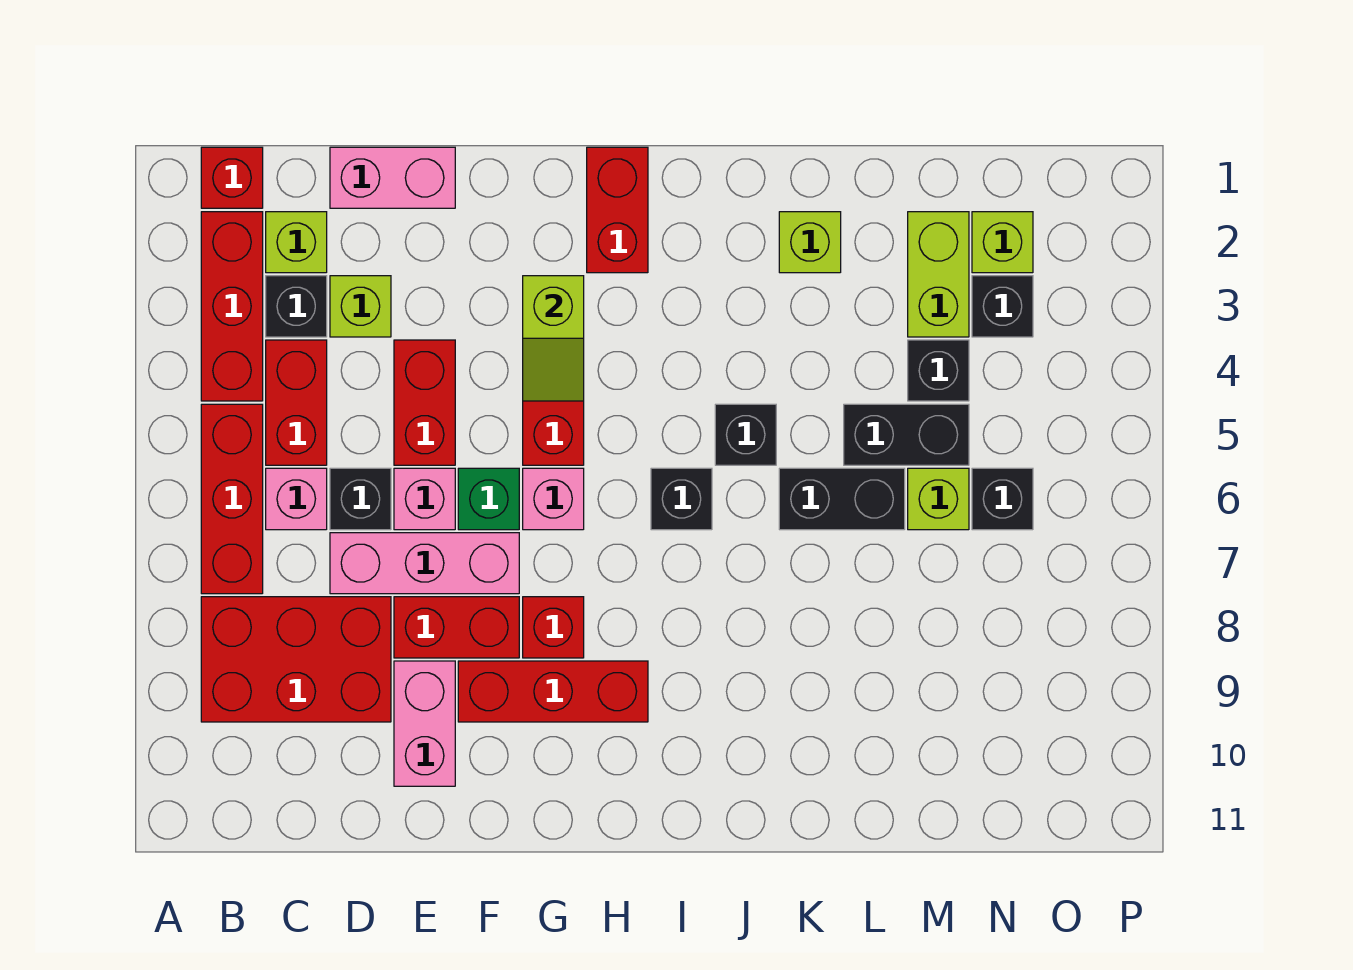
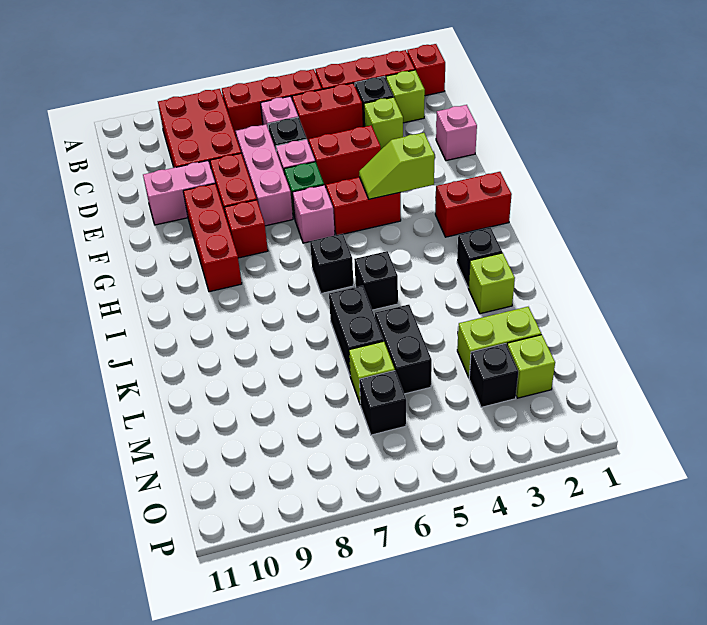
pink brick D1:E1 level 1 -> pink brick E1 level 1
black brick M4 level 1 -> black brick J2 level 1

